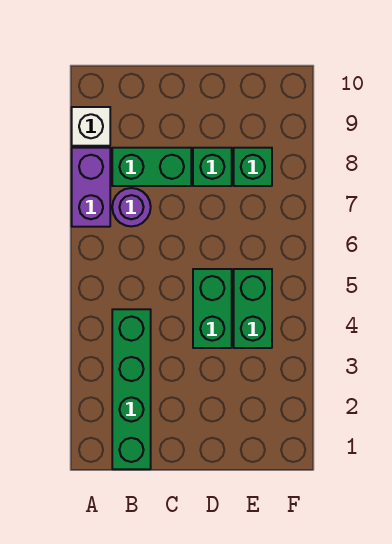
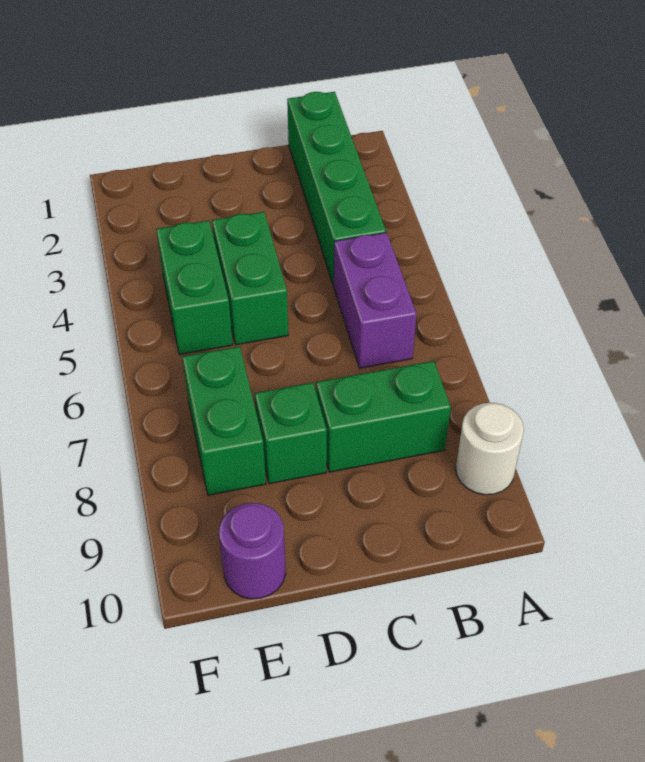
purple brick A7:A8 level 1 -> purple brick B5:B6 level 1
white brick A9 level 1 -> white round brick A9 level 1
purple round brick B7 level 1 -> purple round brick E10 level 1
green brick E8 level 1 -> green brick E7:E8 level 1

